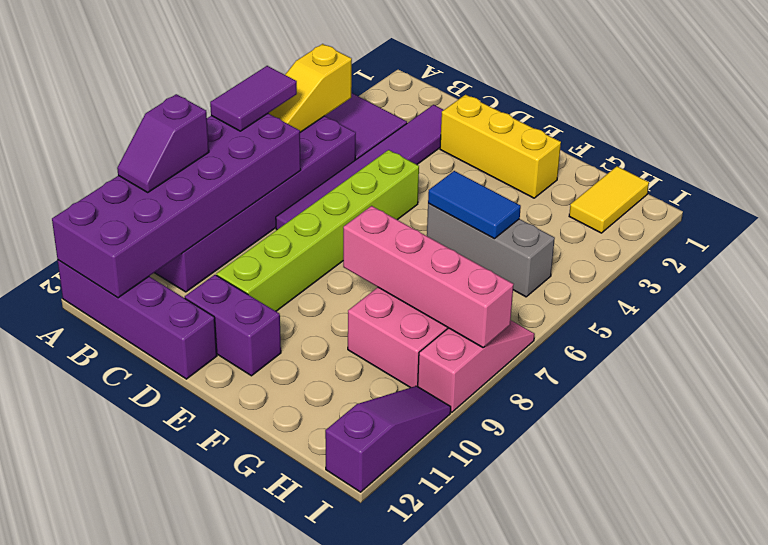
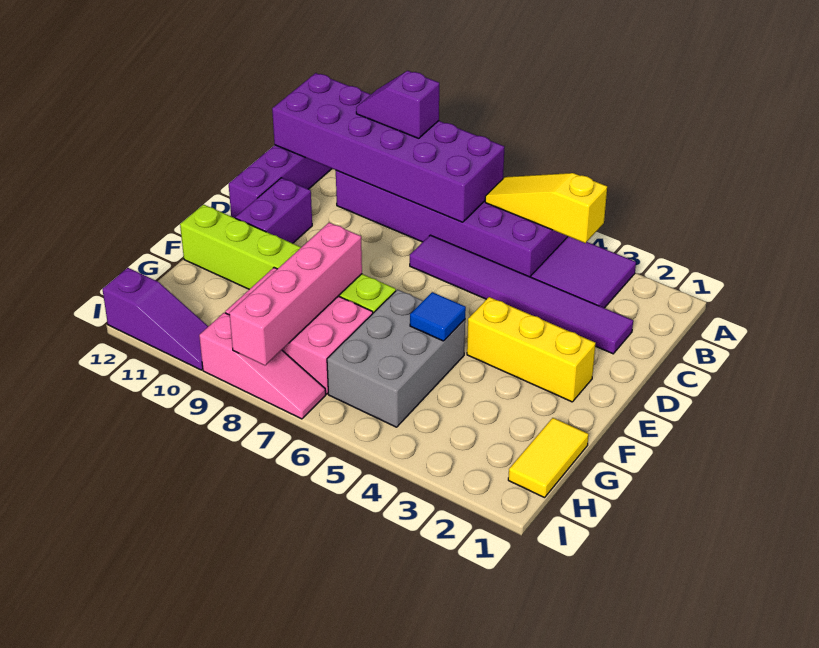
purple tile A6:A7 level 3 -> none
yellow brick D2:F2 level 1 -> yellow brick E2:E4 level 1
lime brick D5:D10 level 1 -> lime brick F7:F12 level 1
grey brick F5:H5 level 1 -> grey brick F5:H6 level 1
blue tile F5:G5 level 2 -> blue tile F5 level 2
yellow tile H1:H2 level 1 -> yellow tile G1:H1 level 1

